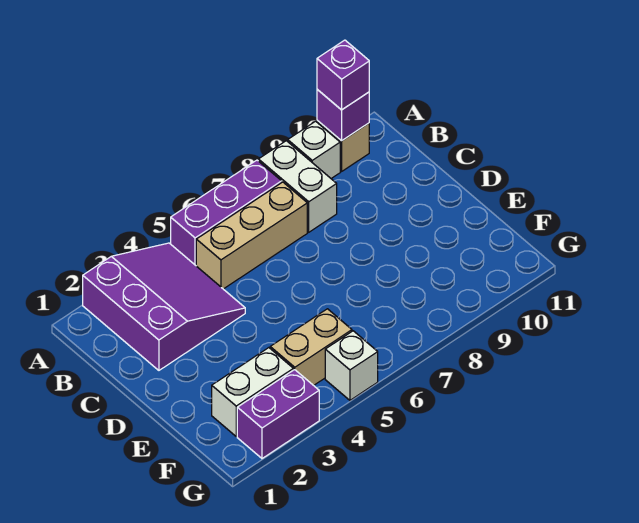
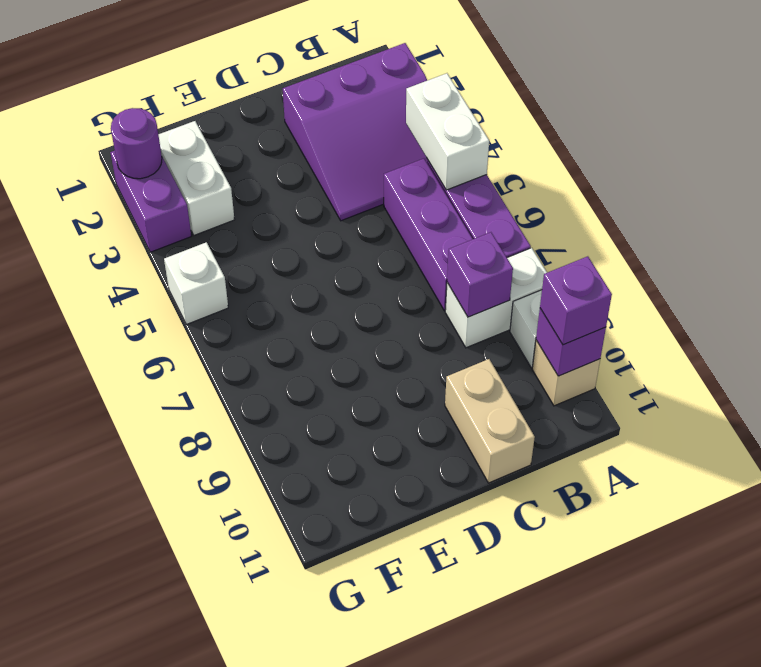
none -> white brick A4:A5 level 2
tan brick B5:B7 level 1 -> purple brick B5:B7 level 1
none -> purple brick B8 level 2
tan brick F4:F5 level 1 -> tan brick C10:C11 level 1
none -> purple round brick G2 level 2

